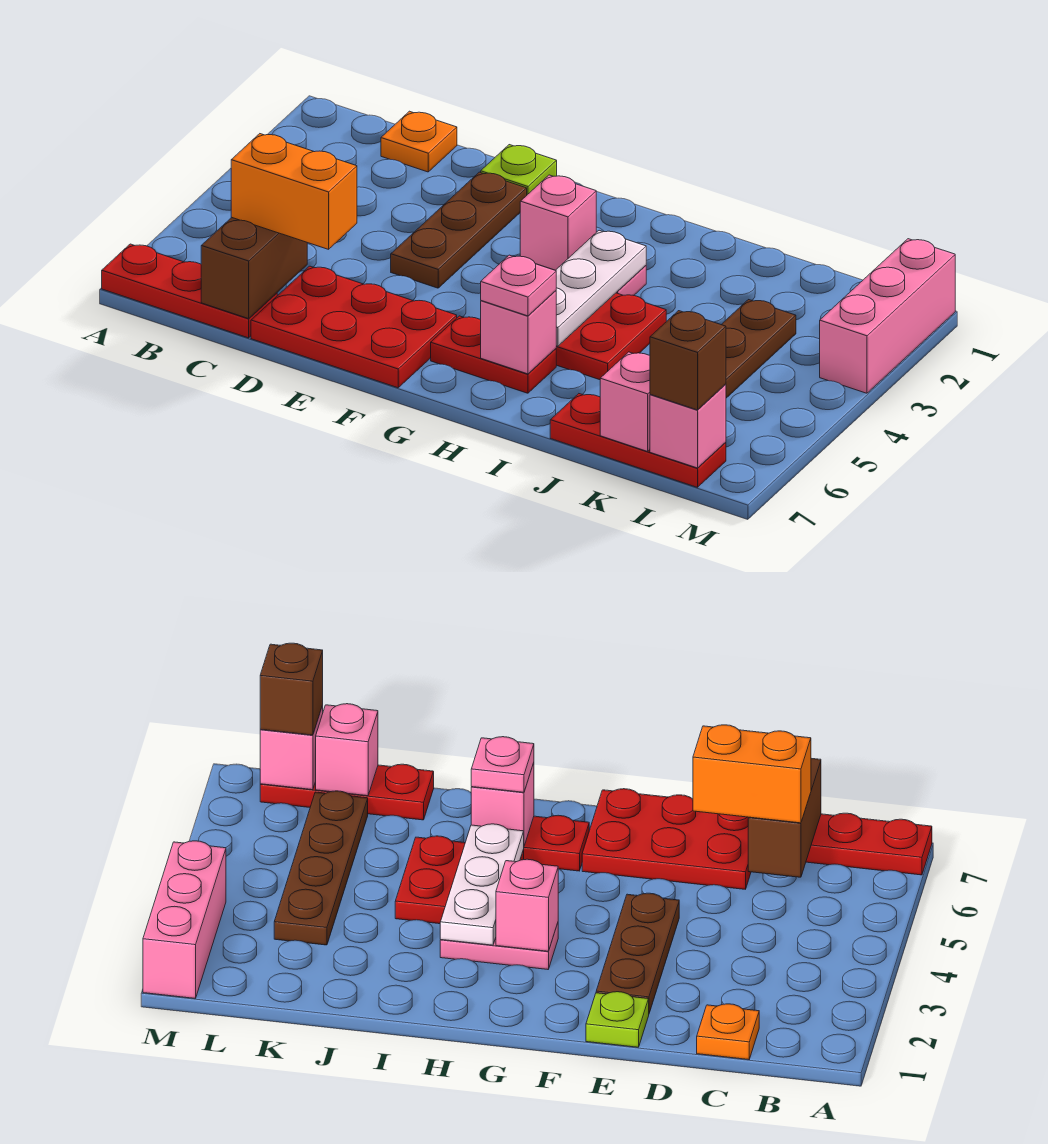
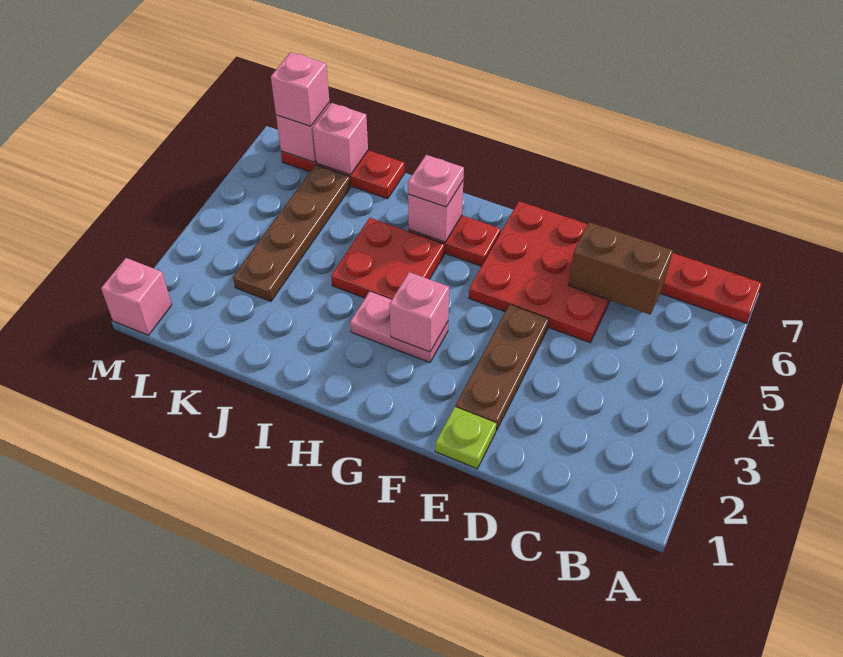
orange plate C1 level 1 -> none
brown brick C6:C7 level 2 -> brown brick C6:D6 level 2
orange brick C6:D6 level 3 -> none
red plate D6:F7 level 1 -> red plate D5:F7 level 1
white plate H3:H5 level 2 -> none
brown brick L7 level 3 -> pink brick L7 level 3
pink brick M1:M3 level 1 -> pink brick M1 level 1

